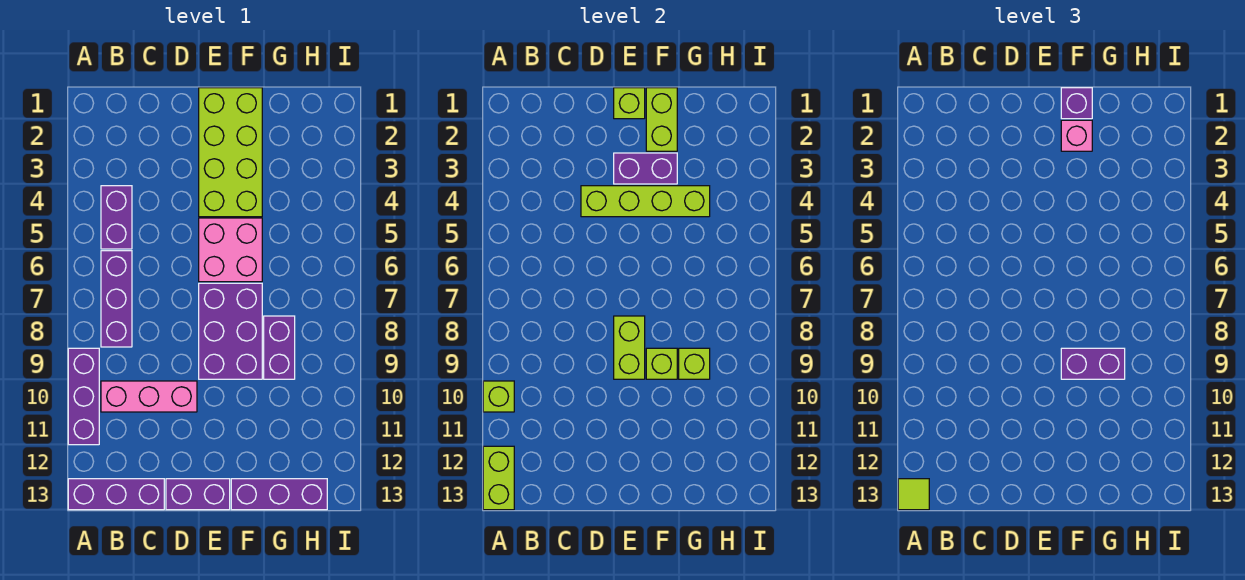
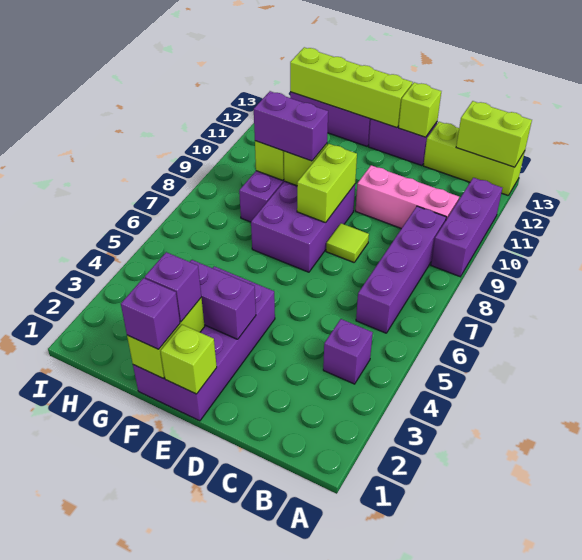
lime brick A10 level 2 -> lime brick D13 level 2
lime brick A12:A13 level 2 -> lime brick A13:B13 level 2
purple brick A13:C13 level 1 -> lime brick A13:C13 level 1
lime tile A13 level 3 -> lime tile D8 level 1
purple brick B4:B5 level 1 -> purple brick B4 level 1
purple brick B6:B8 level 1 -> purple brick B6:B9 level 1
lime brick D4:G4 level 2 -> lime brick E13:H13 level 2
lime brick E1:F4 level 1 -> purple brick E1:F4 level 1
pink brick E5:F6 level 1 -> none
pink brick F2 level 3 -> purple brick F2 level 3

